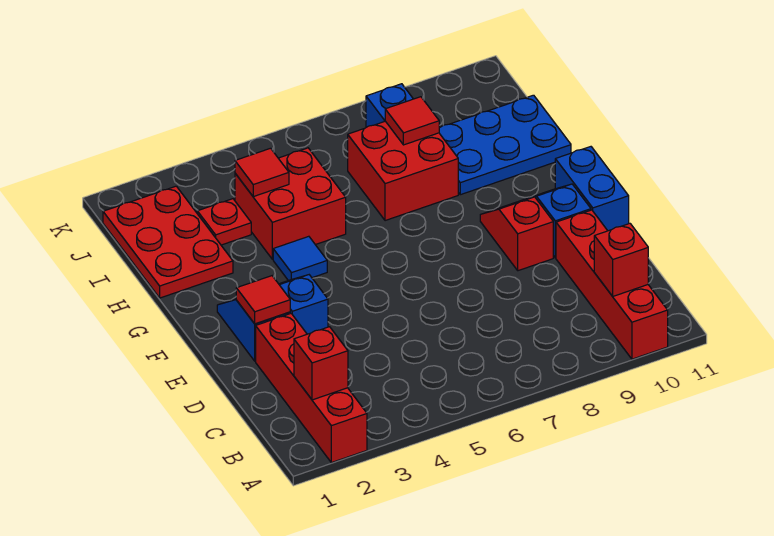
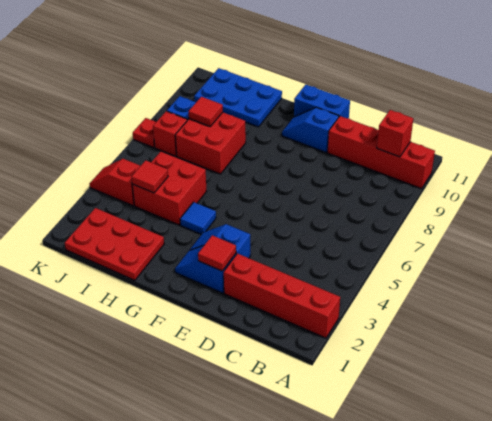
red brick B2 level 2 -> red brick J7 level 1
red slope E9:F9 level 1 top E -> red slope J4:K4 level 1 top J
blue plate H9:I11 level 1 -> blue plate H10:J11 level 1
red plate I3 level 1 -> red plate K7 level 1

